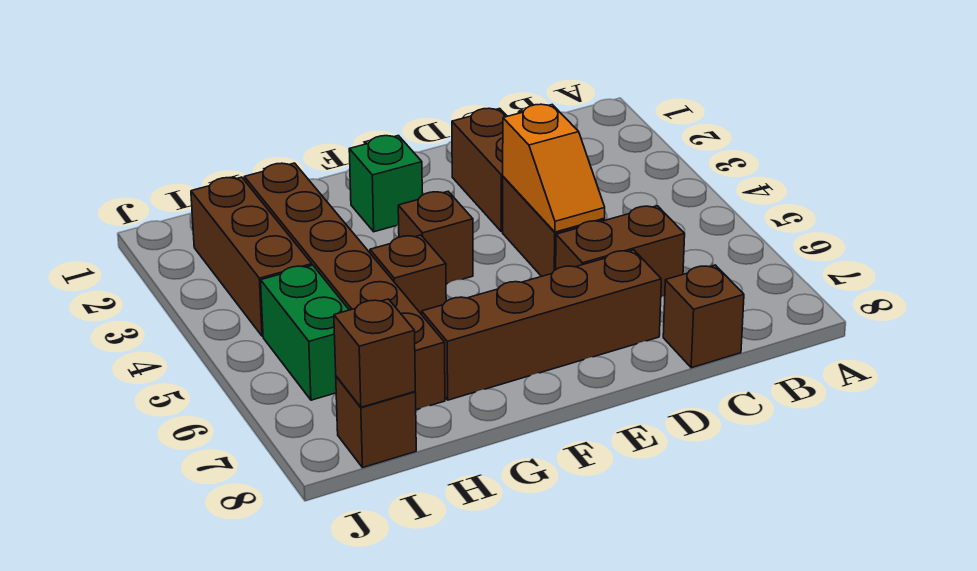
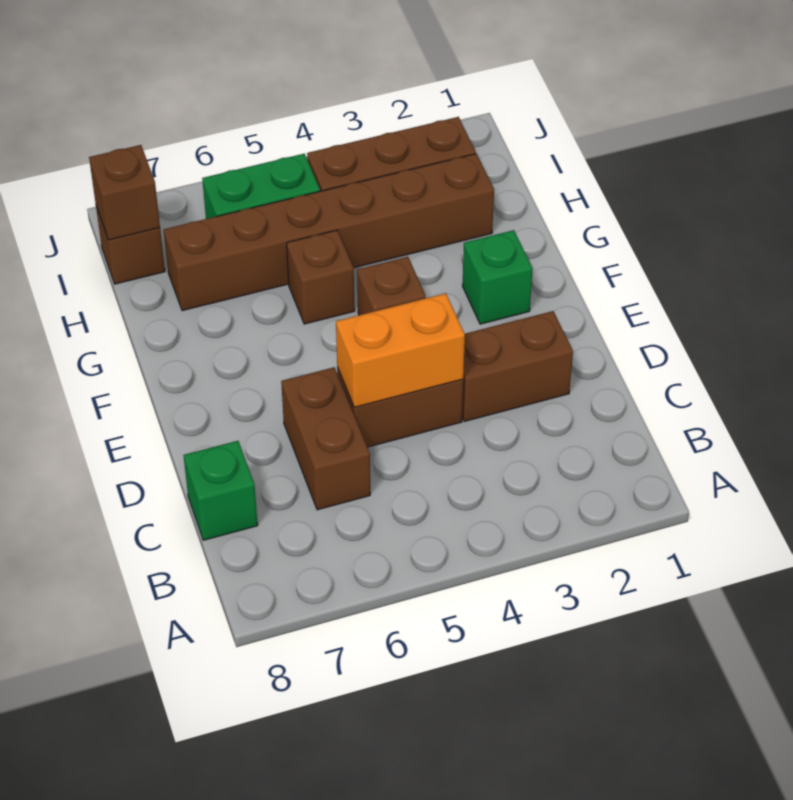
brown brick C8 level 1 -> green brick C8 level 1
orange slope D4:D5 level 2 top 4 -> orange brick D4:D5 level 2
brown brick D7:G7 level 1 -> none

